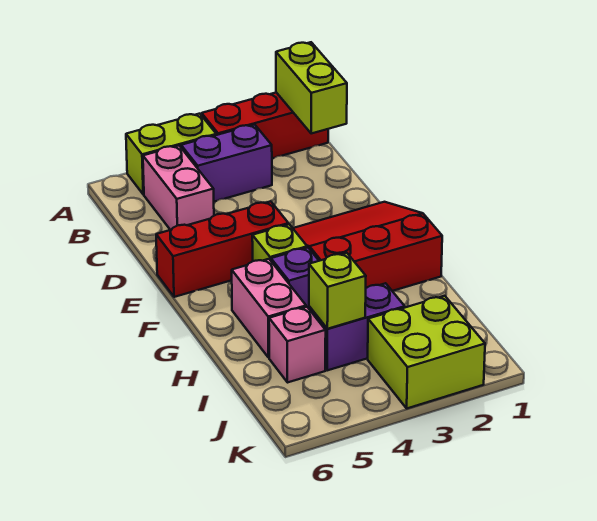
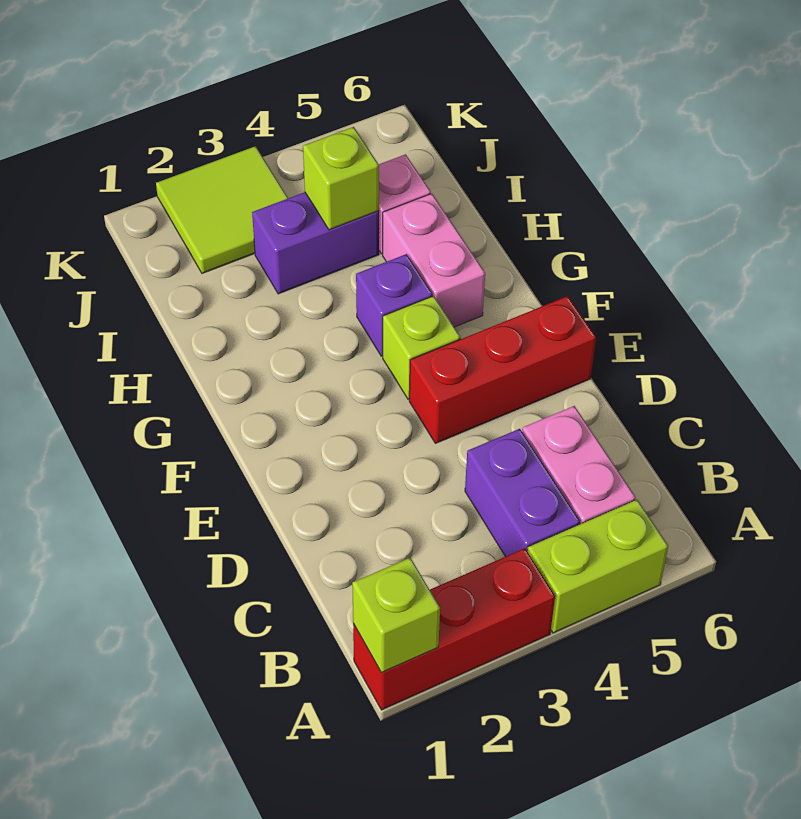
lime brick A1:B1 level 2 -> lime brick A1 level 2
purple brick B3:B4 level 1 -> purple brick B4:C4 level 1
red slope E1:G3 level 1 top G -> none
lime brick J2:K3 level 1 -> lime tile J2:K3 level 1

